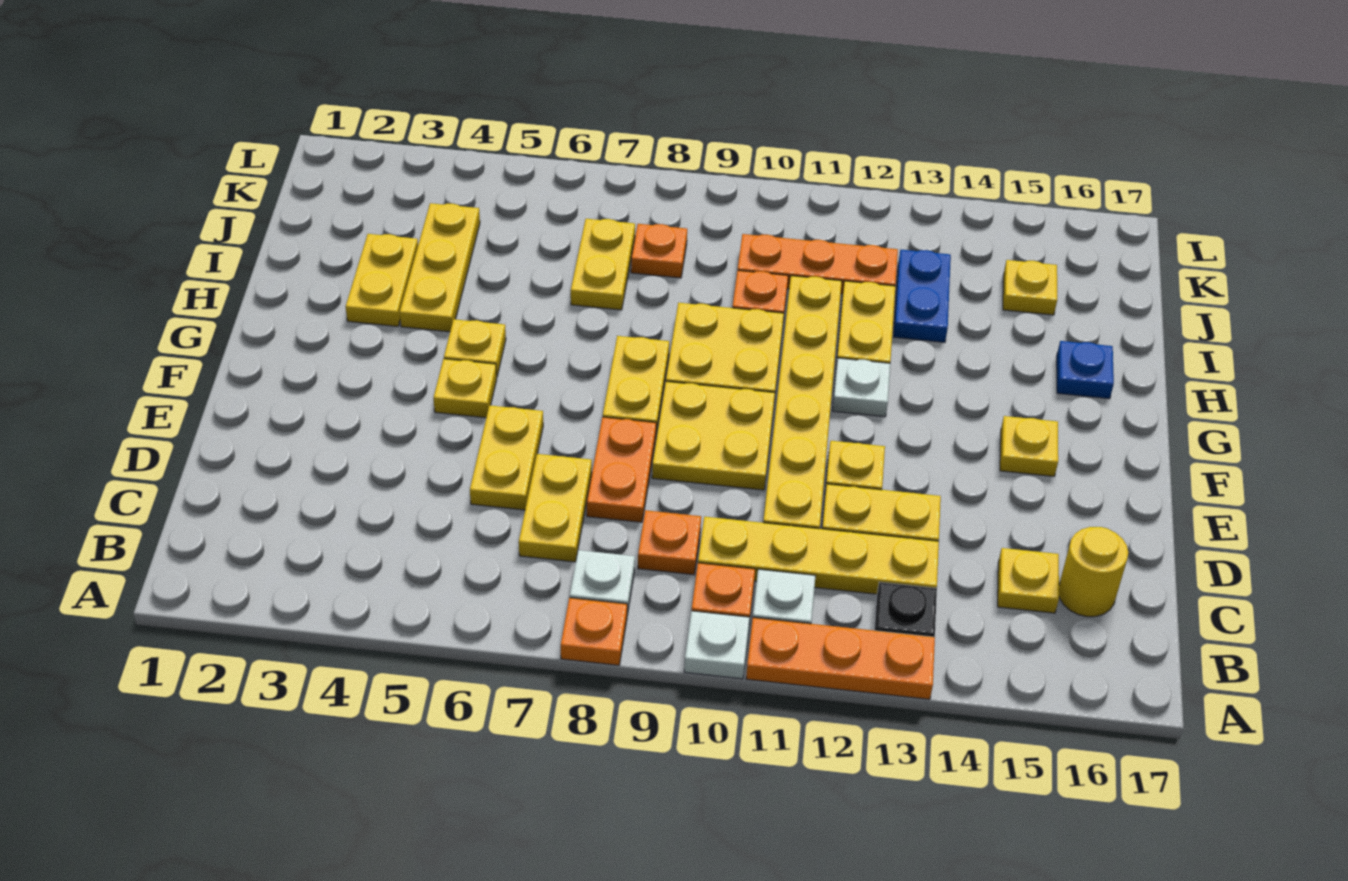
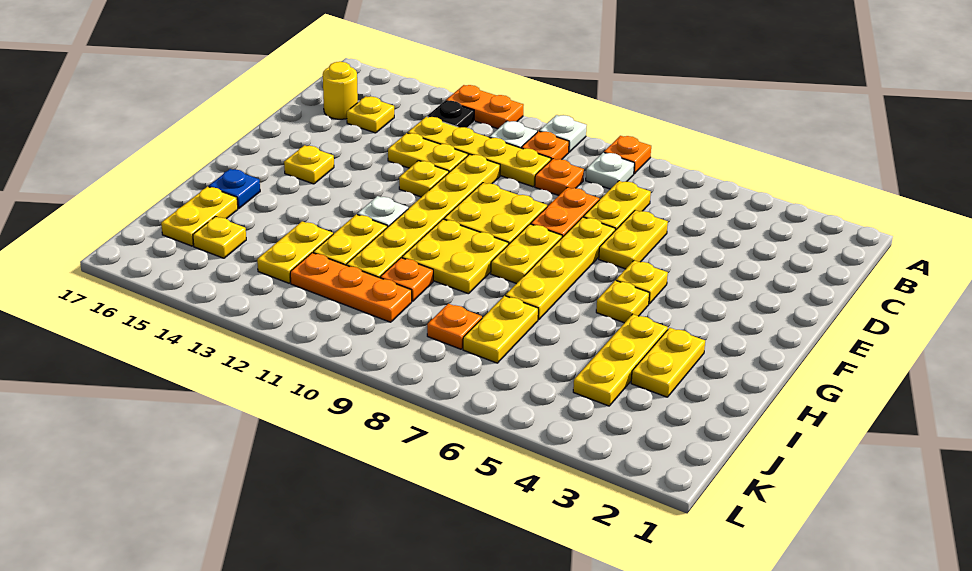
orange plate A11:A13 level 1 -> orange plate A12:A13 level 1
none -> yellow plate E7:H7 level 1
blue plate I13:J13 level 1 -> yellow plate I13:J13 level 1
none -> yellow plate I16:J16 level 1

